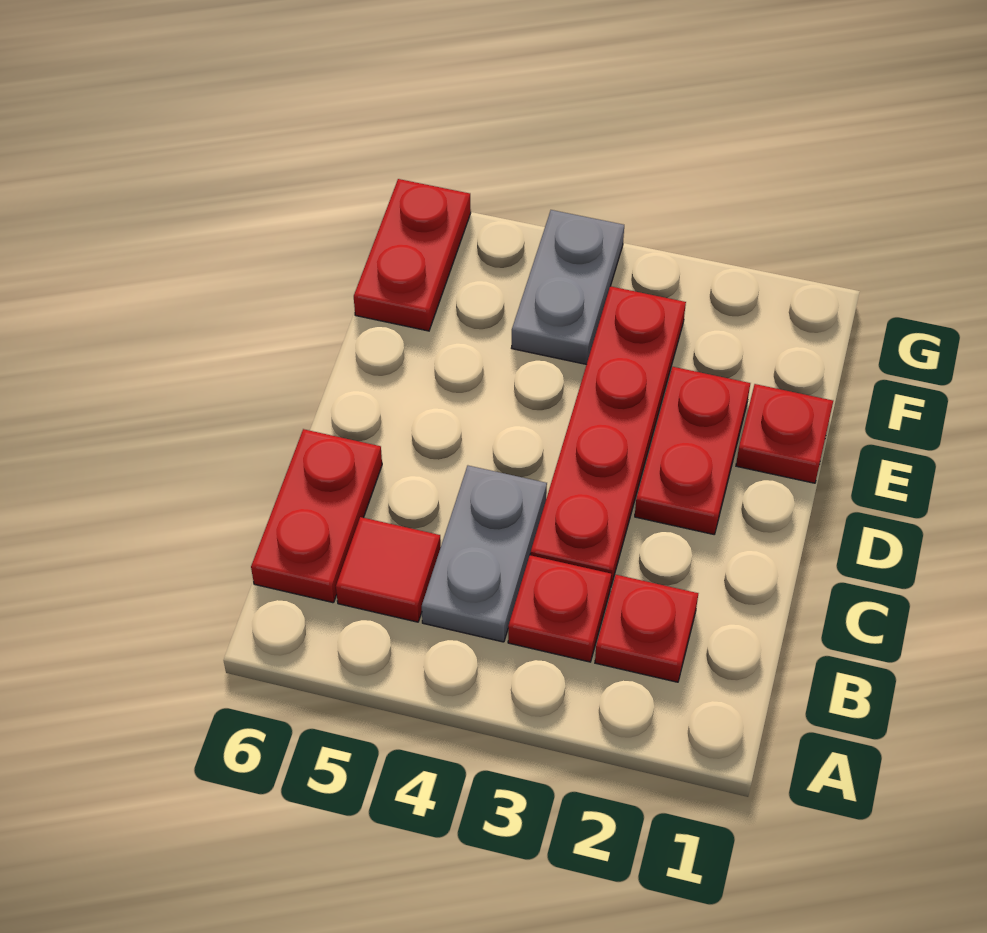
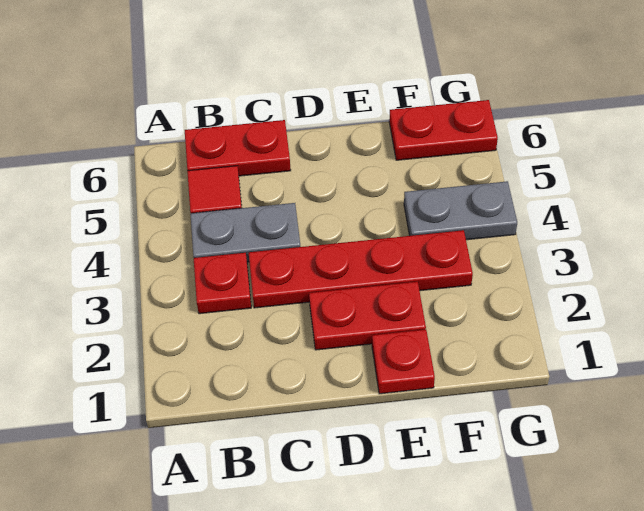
red plate B2 level 1 -> none

